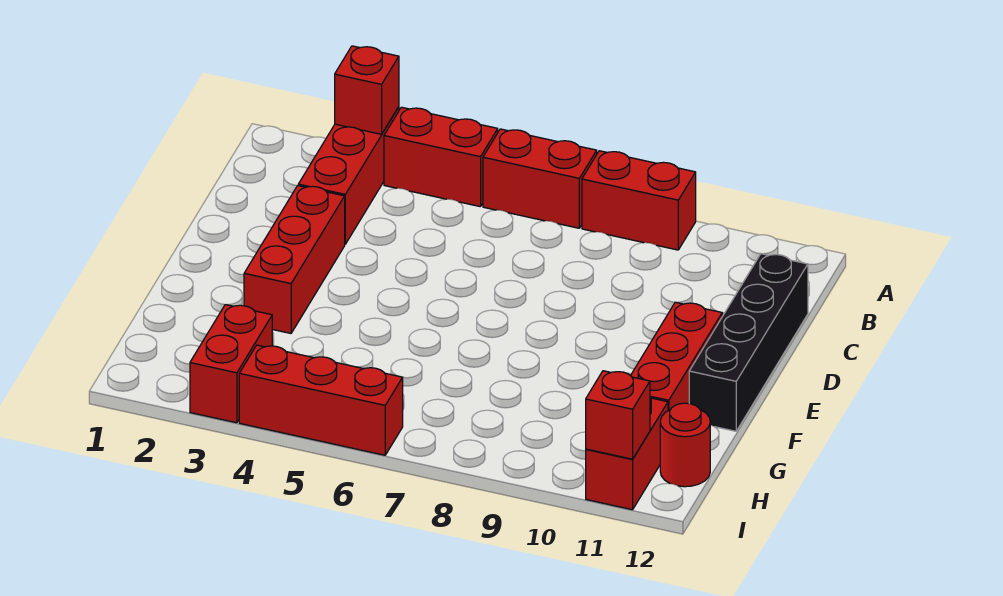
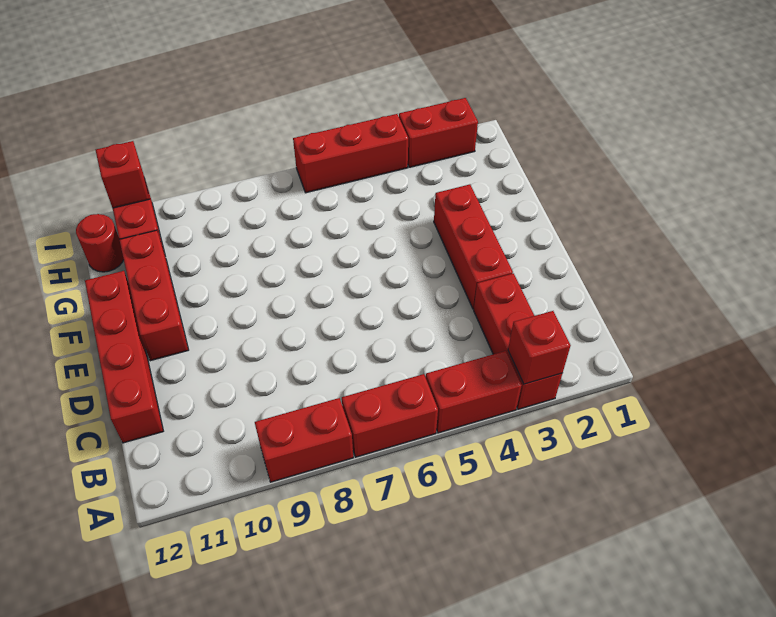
black brick C12:F12 level 1 -> red brick C12:F12 level 1
red brick H3:I3 level 1 -> red brick I2:I3 level 1

